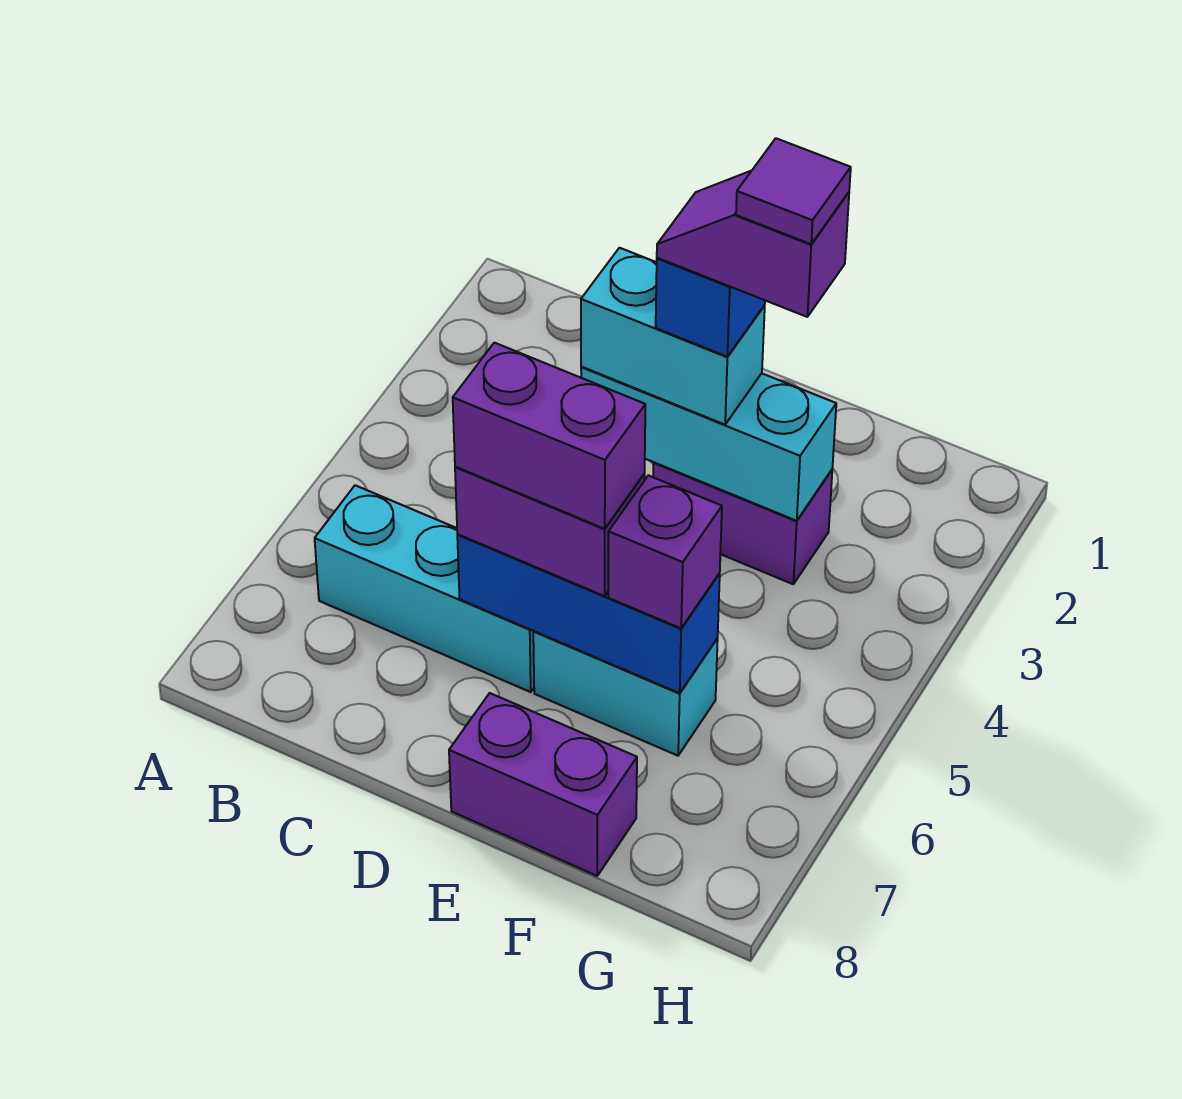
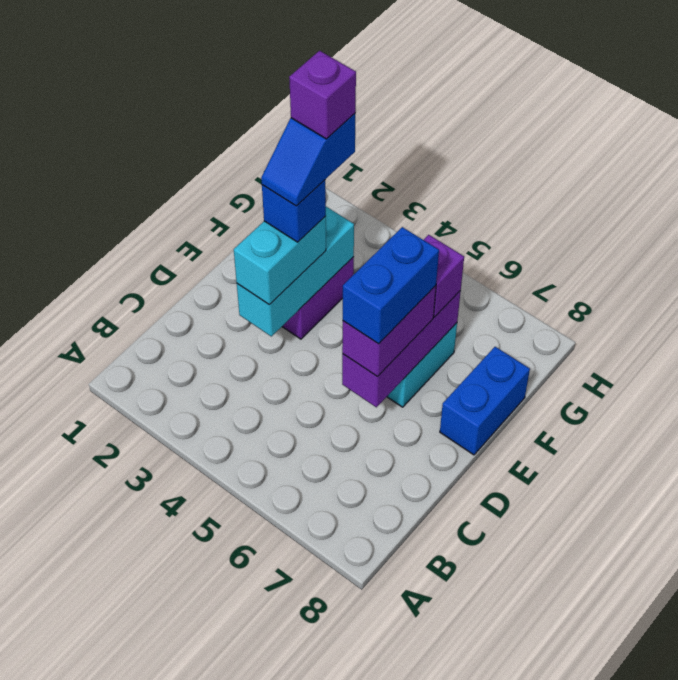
cyan brick B6:D6 level 1 -> none
blue brick D6:F6 level 2 -> purple brick D6:F6 level 2
purple brick D6:E6 level 4 -> blue brick D6:E6 level 4
purple slope E3:F3 level 5 top F -> blue slope E3:F3 level 5 top F
purple brick E8:F8 level 1 -> blue brick E8:F8 level 1
purple tile F3 level 6 -> purple brick F3 level 6

